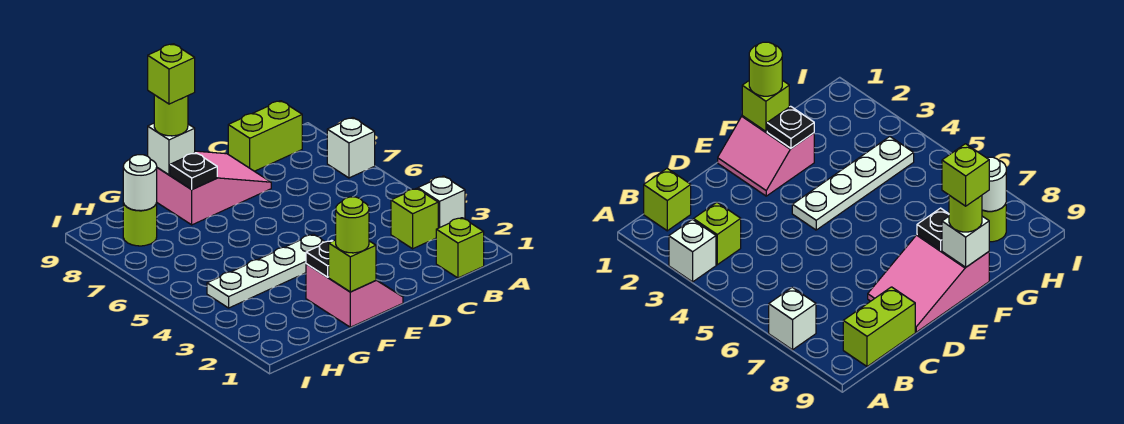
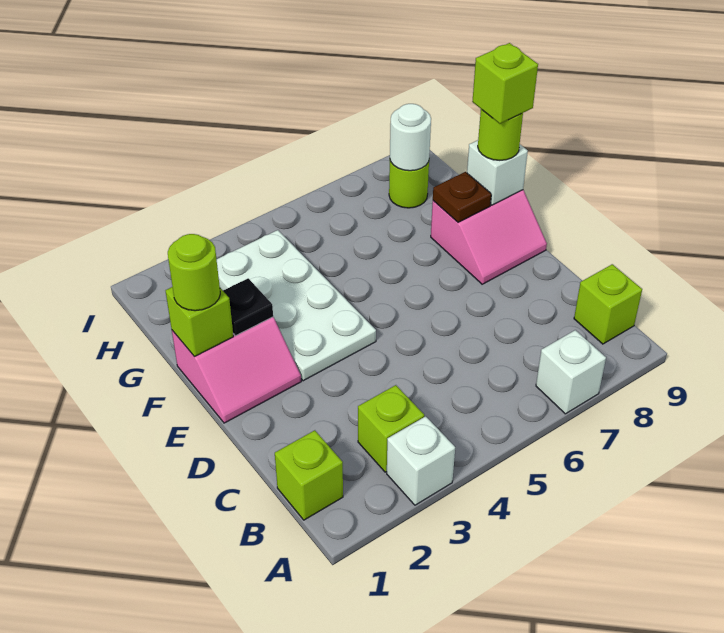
lime brick B9:C9 level 1 -> lime brick B9 level 1
pink slope D8:F9 level 1 top F -> pink slope E8:F9 level 1 top F
white plate E4:H4 level 1 -> white plate E3:H4 level 1
black plate F8 level 2 -> brown plate F8 level 2

